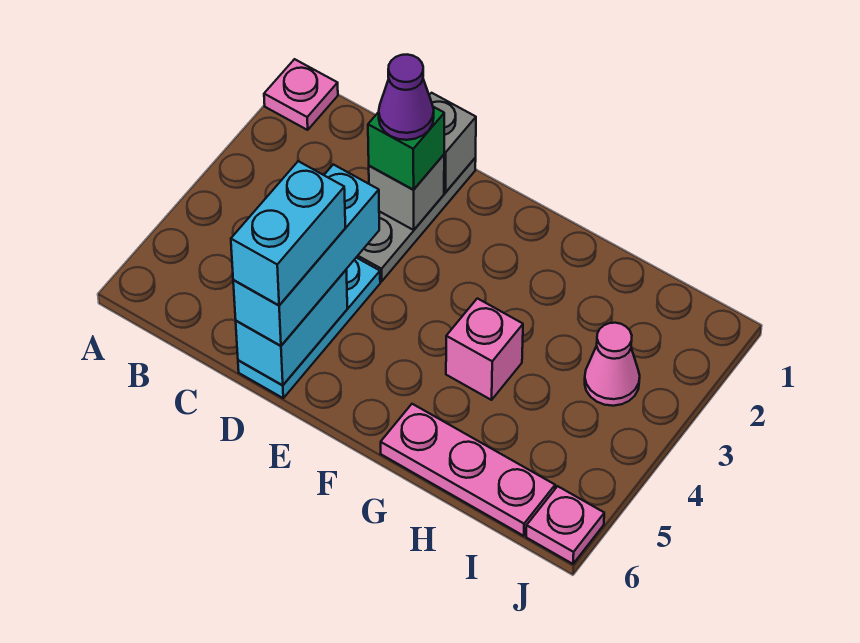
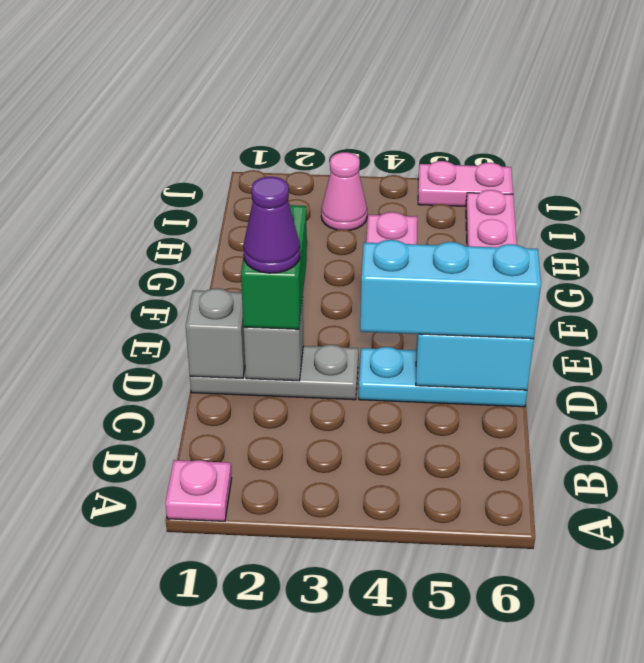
green brick D2 level 3 -> green brick D2:E2 level 3
cyan brick D5:D6 level 4 -> none
pink plate J6 level 1 -> pink plate J5:J6 level 1

